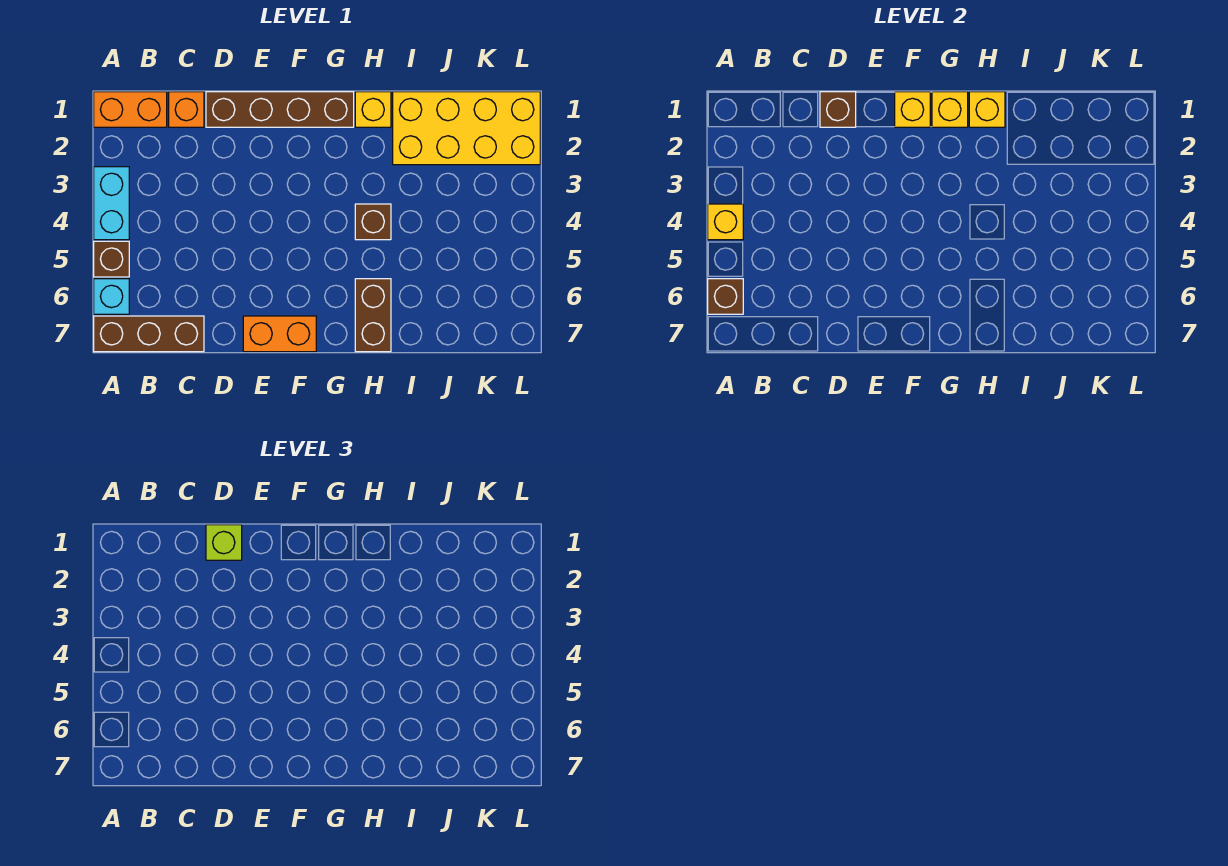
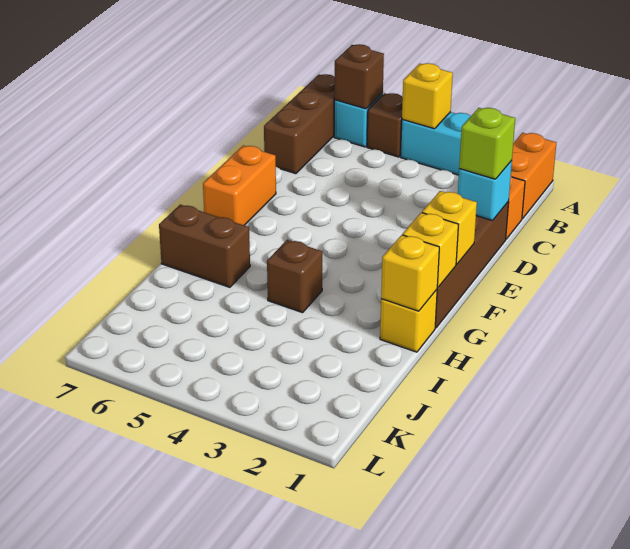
brown brick D1 level 2 -> cyan brick D1 level 2
yellow brick I1:L2 level 1 -> none

